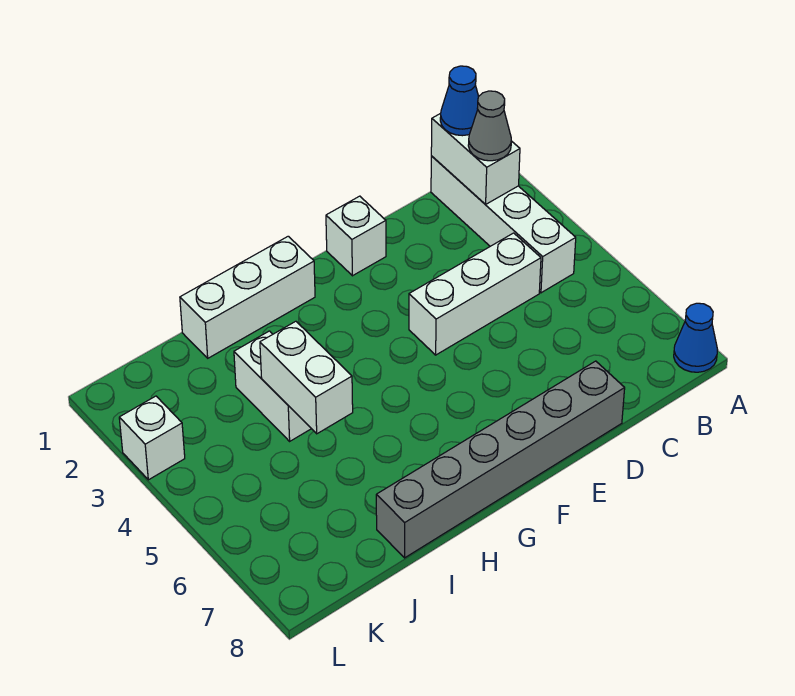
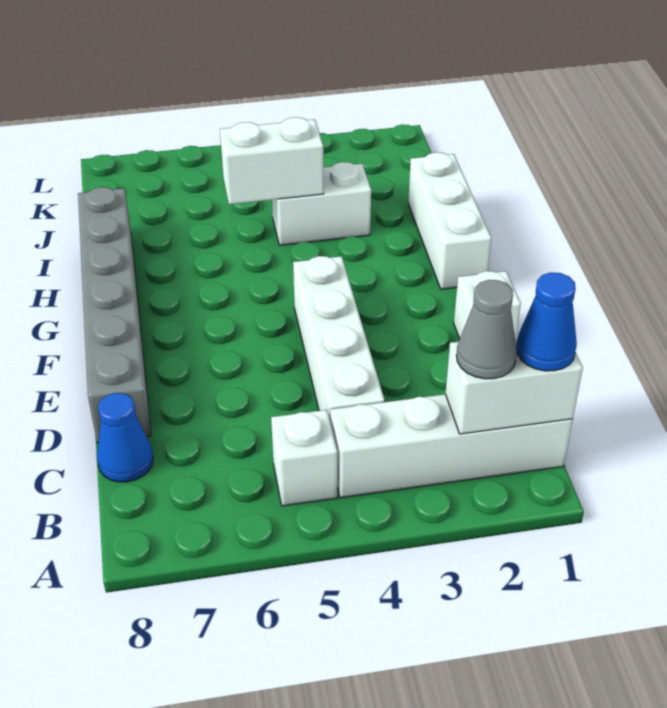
blue cone A8 level 1 -> blue cone C8 level 1
white brick C4:E4 level 1 -> white brick C4:F4 level 1
white brick L3 level 1 -> white brick B5 level 1

